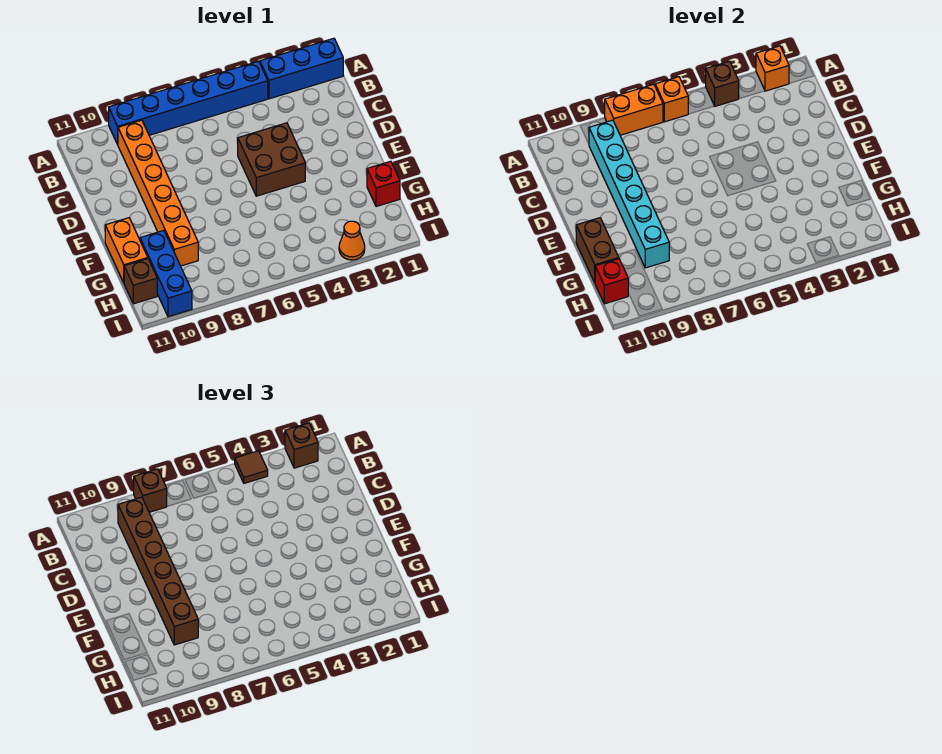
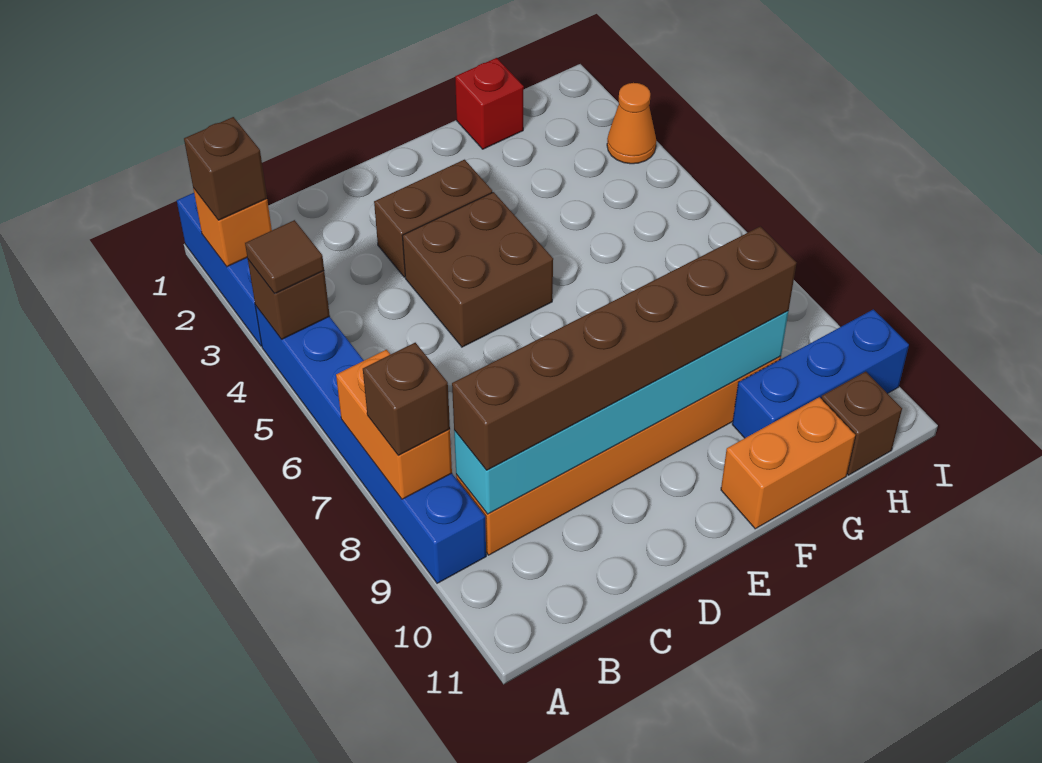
orange brick A6 level 2 -> none
brown brick F11:G11 level 2 -> brown brick D3:E3 level 1
red brick H11 level 2 -> none

